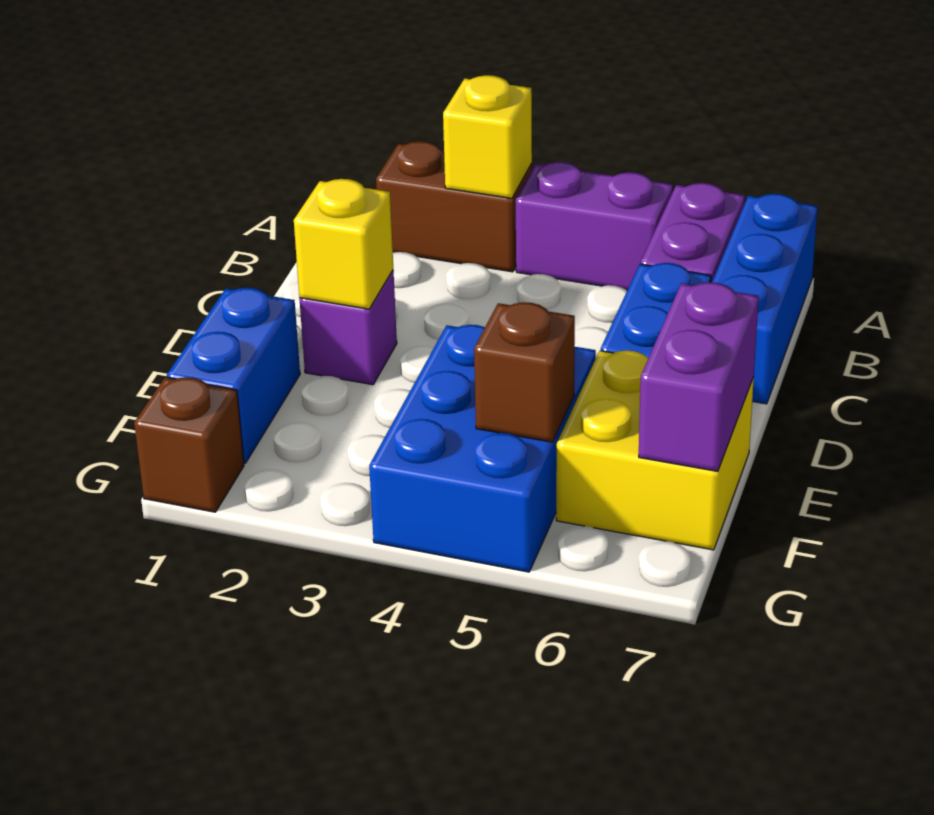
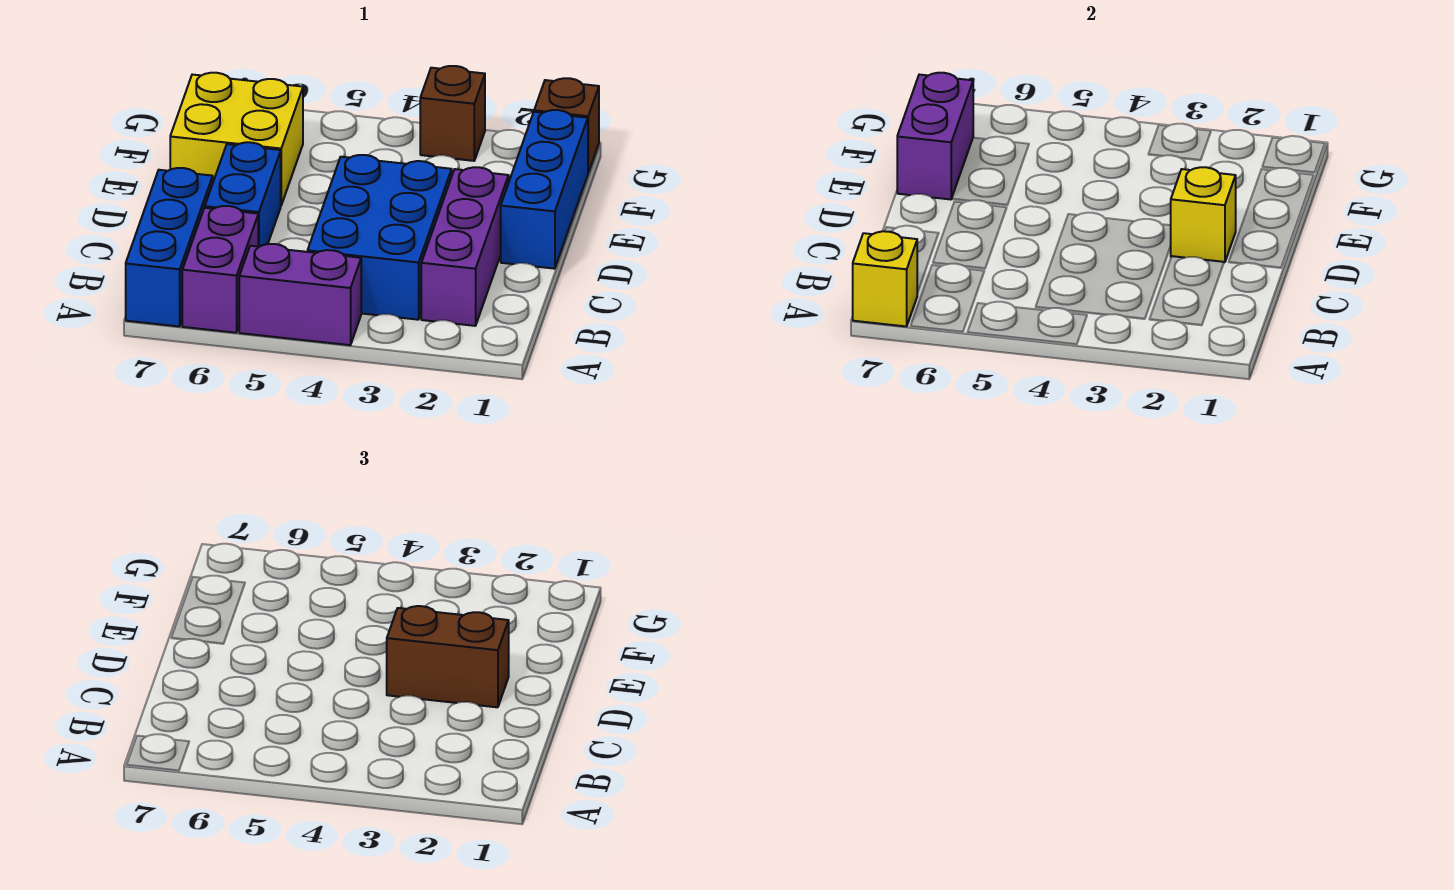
brown brick A2:A3 level 1 -> brown brick D2:D3 level 3
yellow brick A3 level 2 -> yellow brick A7 level 2
purple brick D2 level 1 -> purple brick B2:D2 level 1
blue brick E1:F1 level 1 -> blue brick D1:F1 level 1
blue brick E4:G5 level 1 -> blue brick B3:D4 level 1
brown brick F5 level 2 -> brown brick G3 level 1

